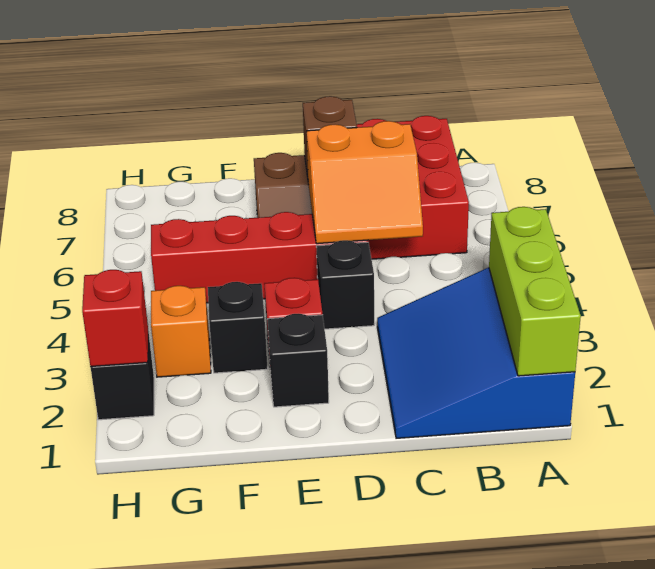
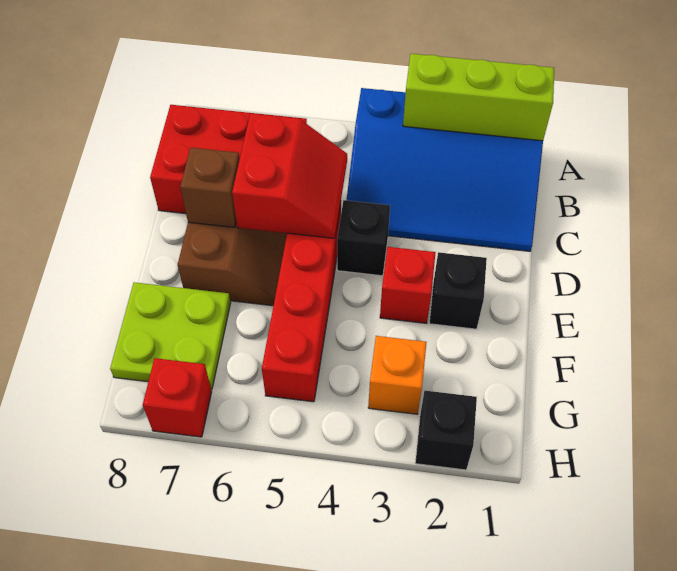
blue slope A1:C3 level 1 top A -> blue slope A1:C4 level 1 top A
orange slope C5:D6 level 2 top 6 -> red slope C5:D6 level 2 top 6
black brick F3 level 1 -> none
none -> lime plate F7:G8 level 1
red brick H2 level 2 -> red brick H7 level 1

